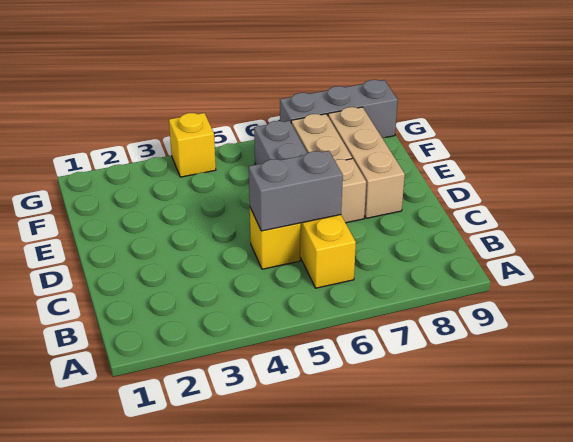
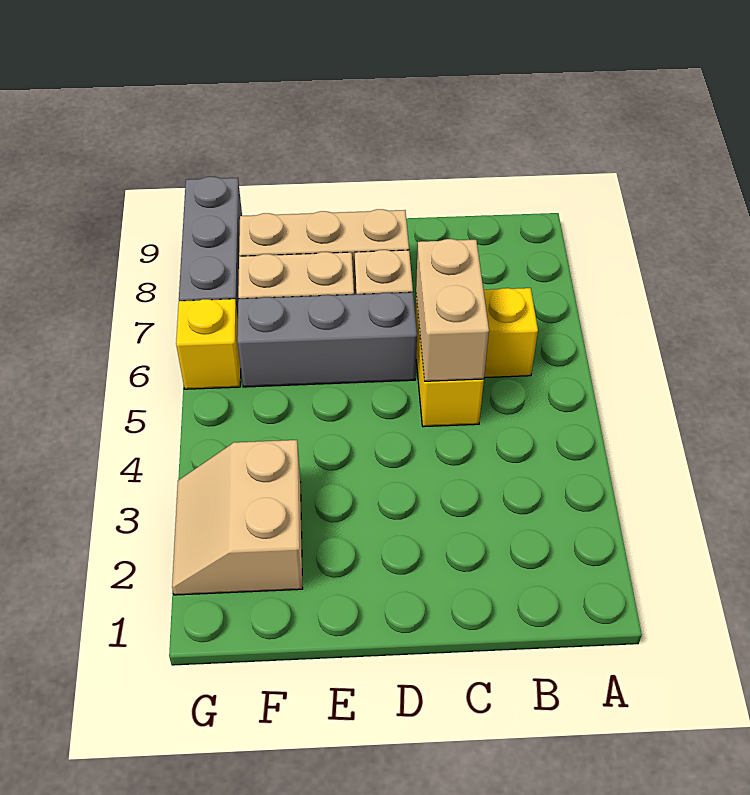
grey brick C5:C6 level 2 -> tan brick C5:C6 level 2
none -> tan slope F2:G3 level 1 top F
yellow brick G4 level 1 -> yellow brick G6 level 1

